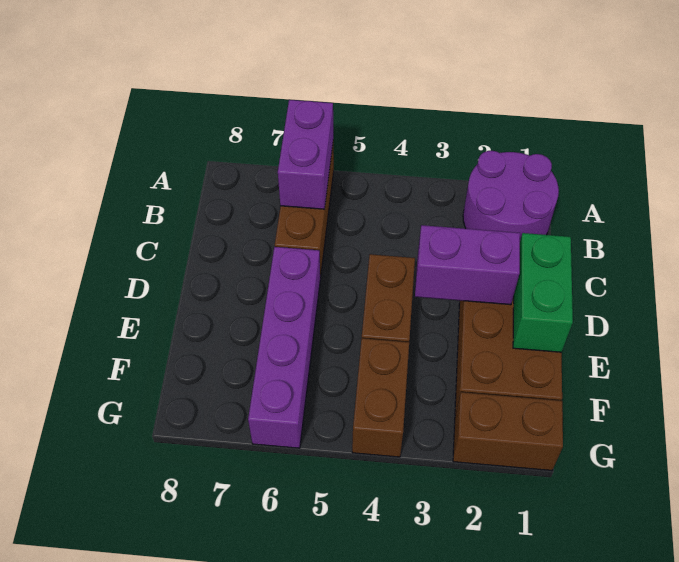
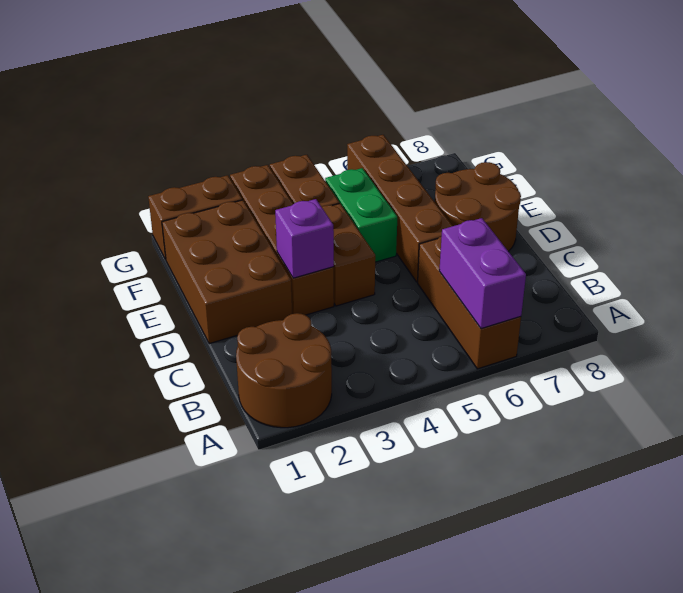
purple round brick A1:B2 level 1 -> brown round brick A1:B2 level 1
green brick D1:E1 level 2 -> green brick E5:F5 level 1
purple brick D2:D3 level 2 -> purple brick D3 level 2
none -> brown brick D3:G3 level 1
purple brick D6:G6 level 1 -> brown brick D6:G6 level 1
none -> brown round brick D7:E8 level 1

